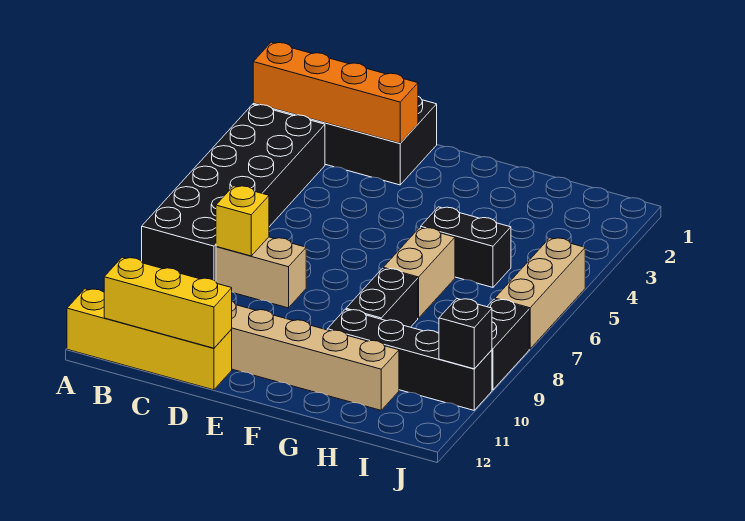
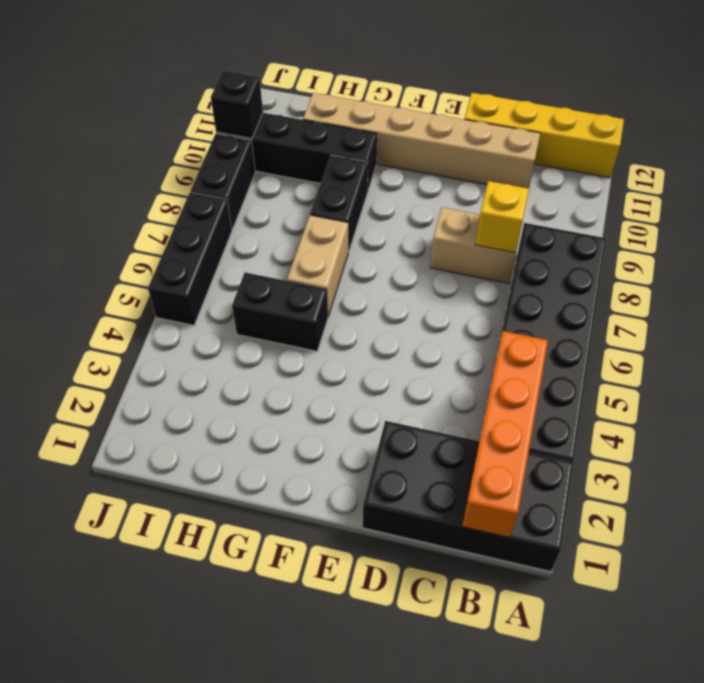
orange brick A2:D2 level 2 -> orange brick B1:B4 level 2
yellow brick B12:D12 level 2 -> none
tan brick J5:J7 level 1 -> black brick J5:J7 level 1

